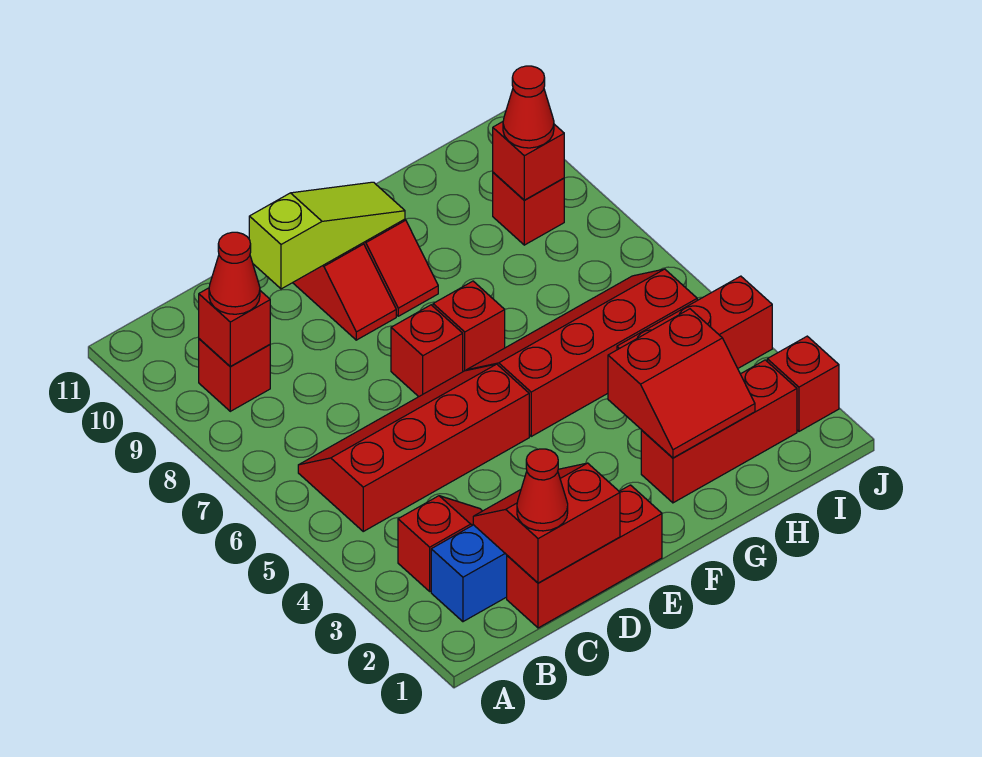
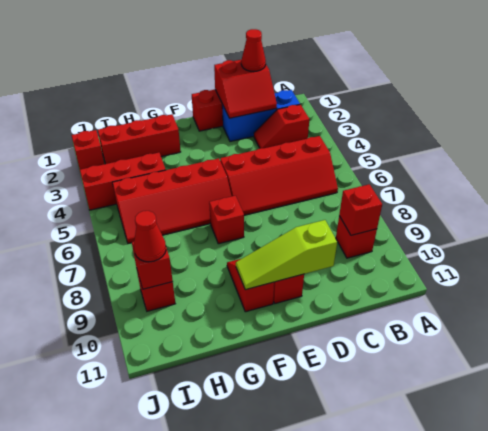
red cone B9 level 3 -> none
red brick E7 level 1 -> none
red slope G2:H3 level 2 top 3 -> none

